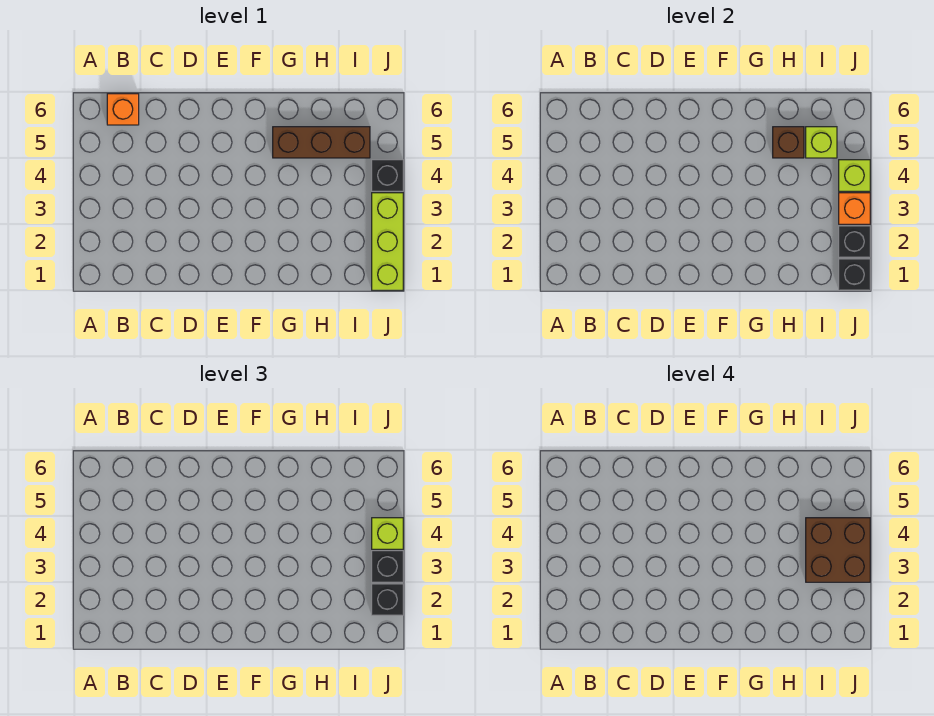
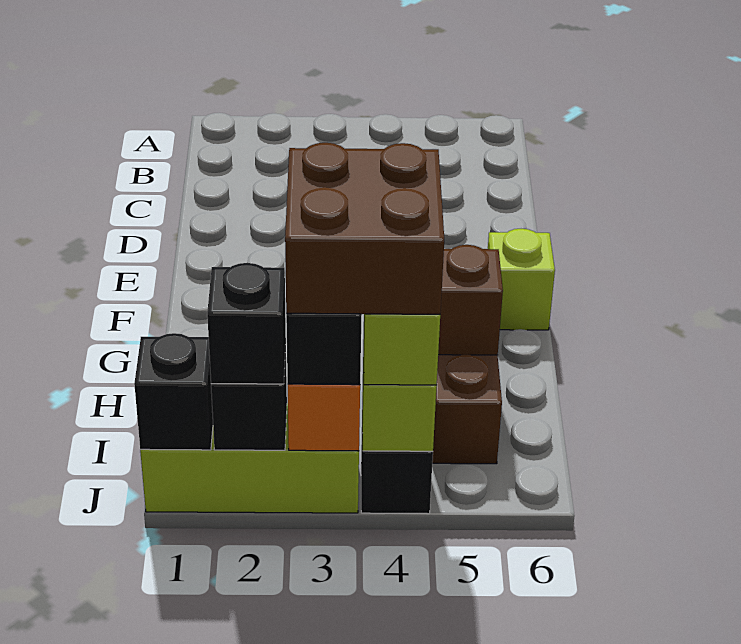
orange brick B6 level 1 -> none
lime brick I5 level 2 -> lime brick F6 level 1

